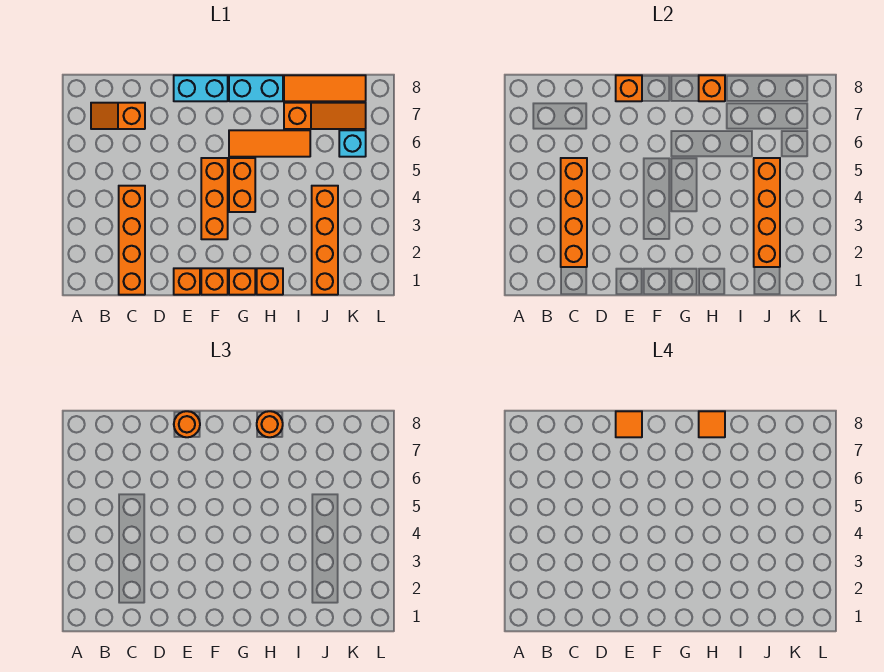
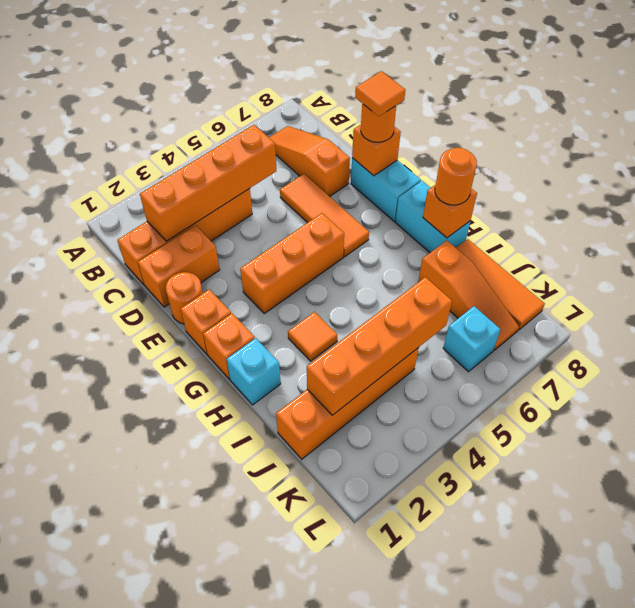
orange slope B7:C7 level 1 top C -> orange slope B7:D7 level 1 top D
orange brick E1 level 1 -> orange round brick E1 level 1
orange brick G4:G5 level 1 -> orange brick D1:D2 level 1
orange tile G6:I6 level 1 -> orange tile D6:F6 level 1
orange brick H1 level 1 -> cyan brick H1 level 1
orange tile H8 level 4 -> orange tile H3 level 1

